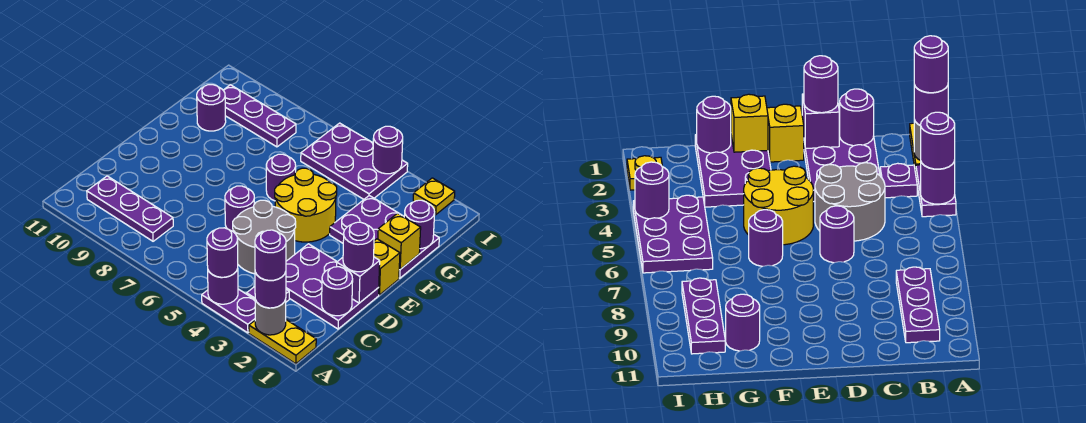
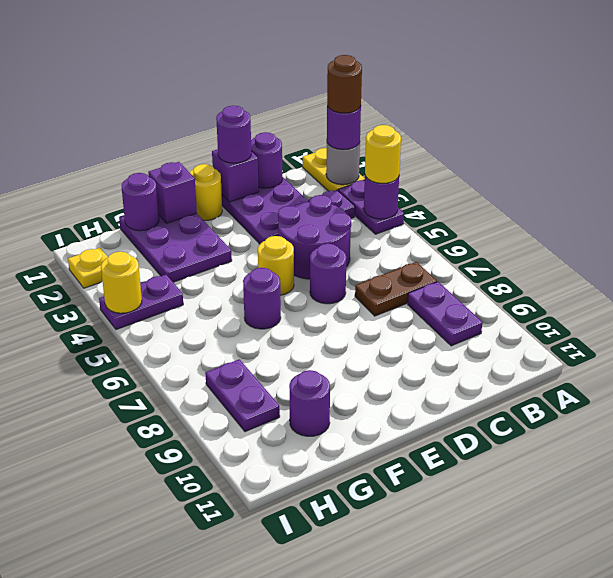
purple round brick A2 level 4 -> brown round brick A2 level 4
purple round brick A4 level 3 -> yellow round brick A4 level 3
none -> brown plate B7:C7 level 1
purple plate B8:B10 level 1 -> purple plate B8:B9 level 1
grey round brick C4:D5 level 1 -> purple round brick C4:D5 level 1
yellow brick E1 level 1 -> yellow round brick E1 level 1
yellow round brick E4:F5 level 1 -> yellow round brick E5 level 1
yellow brick F1 level 2 -> purple brick F1 level 2
purple plate H4:I6 level 1 -> purple plate H4:I4 level 1
purple plate H8:H10 level 1 -> purple plate H8:H9 level 1
purple round brick I4 level 2 -> yellow round brick I4 level 2

